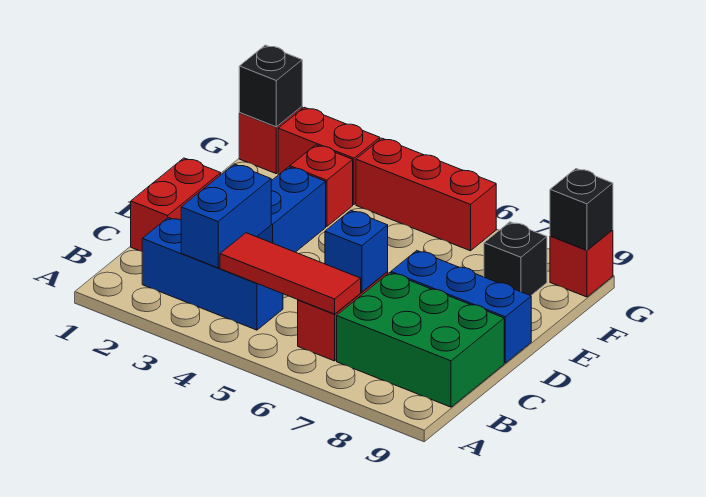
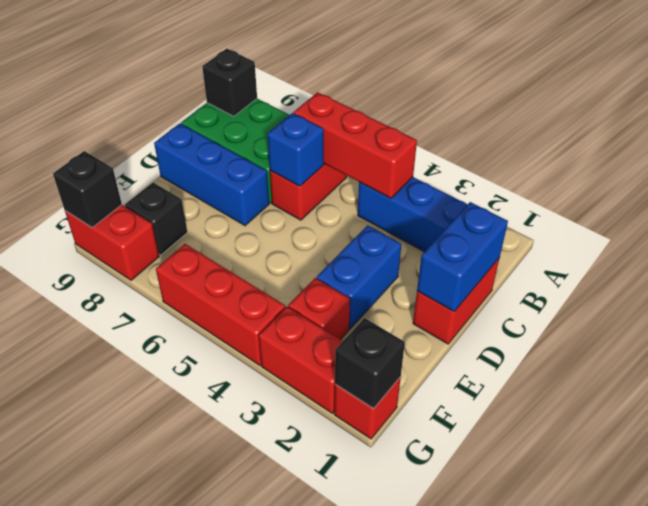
blue brick B3:C3 level 2 -> blue brick C1:D1 level 2
red tile B4:B6 level 2 -> red brick B4:B6 level 2
none -> black brick B9 level 2
red brick G9 level 1 -> red brick G8:G9 level 1

